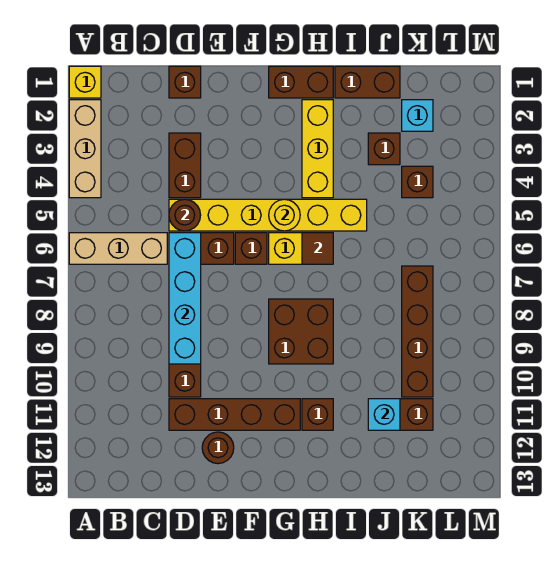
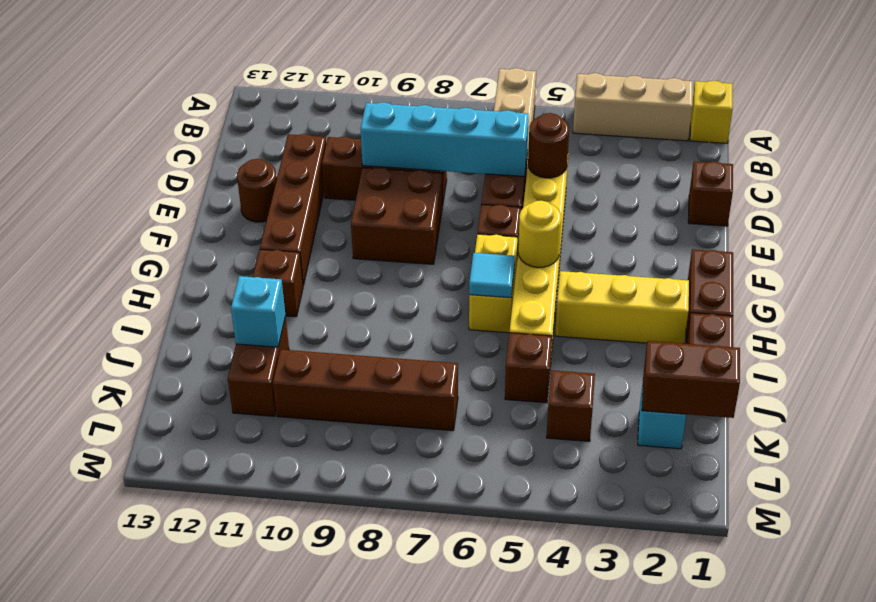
brown brick D3:D4 level 1 -> brown brick K1:K2 level 2
brown brick G8:H9 level 1 -> brown brick E8:F9 level 1
brown tile H6 level 2 -> cyan tile H6 level 2
brown brick J3 level 1 -> brown brick J5 level 1

